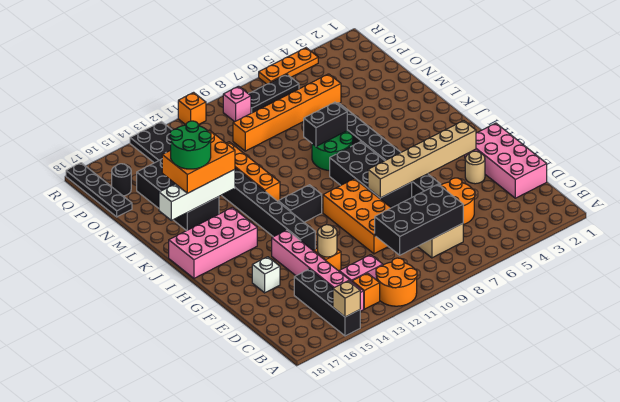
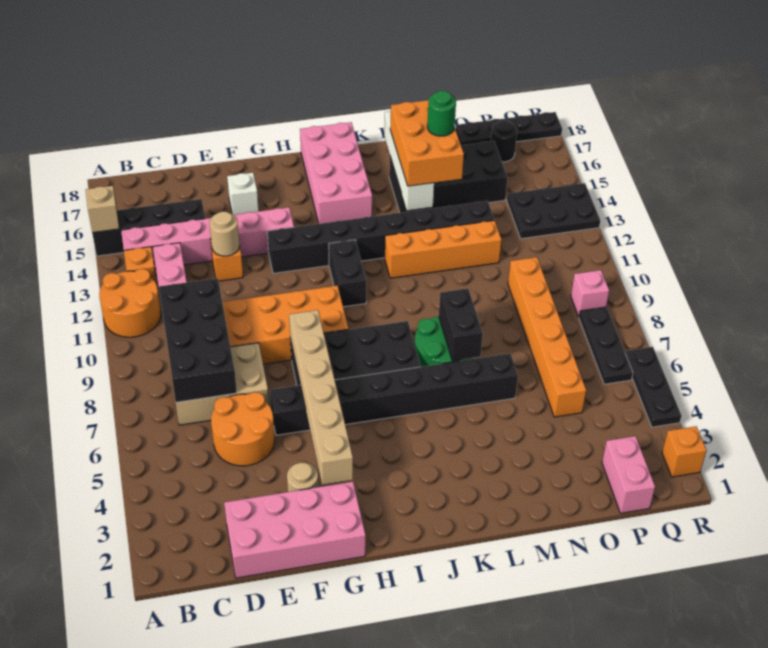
green round brick L15:M16 level 4 -> green round brick M15 level 4
none -> pink brick P1:P2 level 1
orange plate R4:R6 level 1 -> black plate R4:R6 level 1
orange brick R11 level 1 -> orange brick R2 level 1

